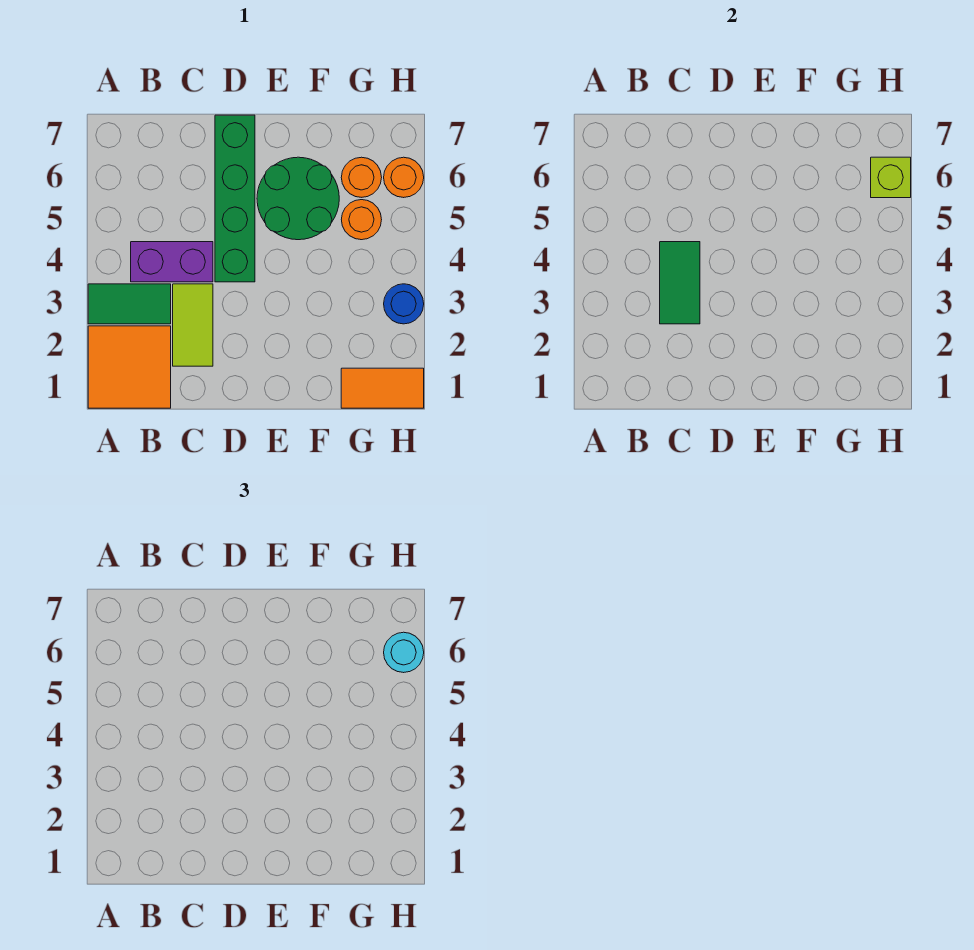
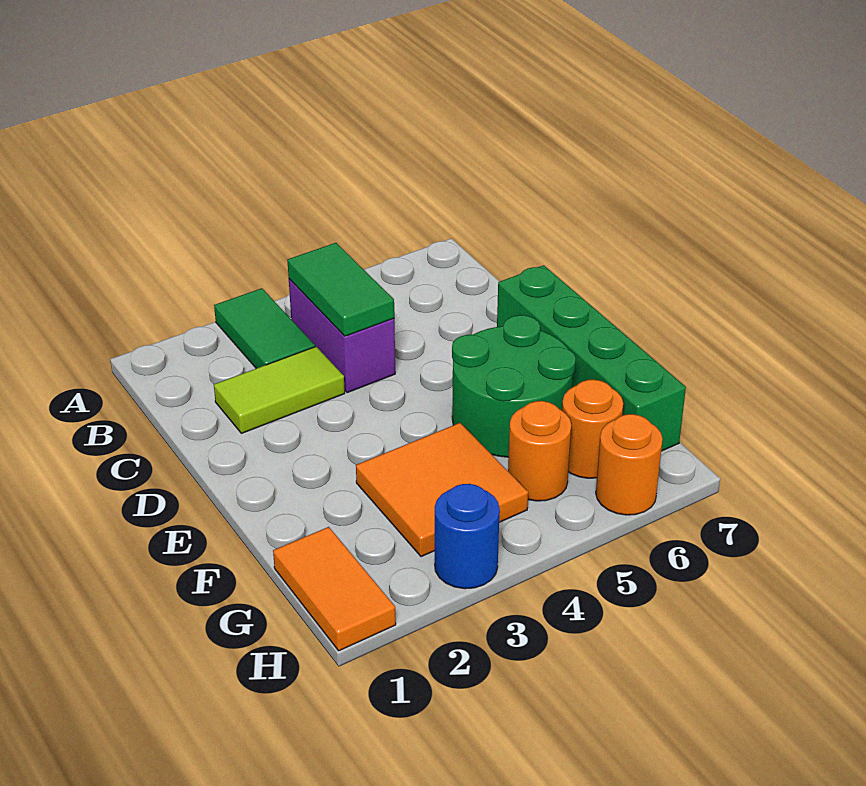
orange tile A1:B2 level 1 -> orange tile F3:G4 level 1
green tile C3:C4 level 2 -> green tile B4:C4 level 2
green brick D4:D7 level 1 -> green brick D7:G7 level 1
lime brick H6 level 2 -> none
cyan round brick H6 level 3 -> none

